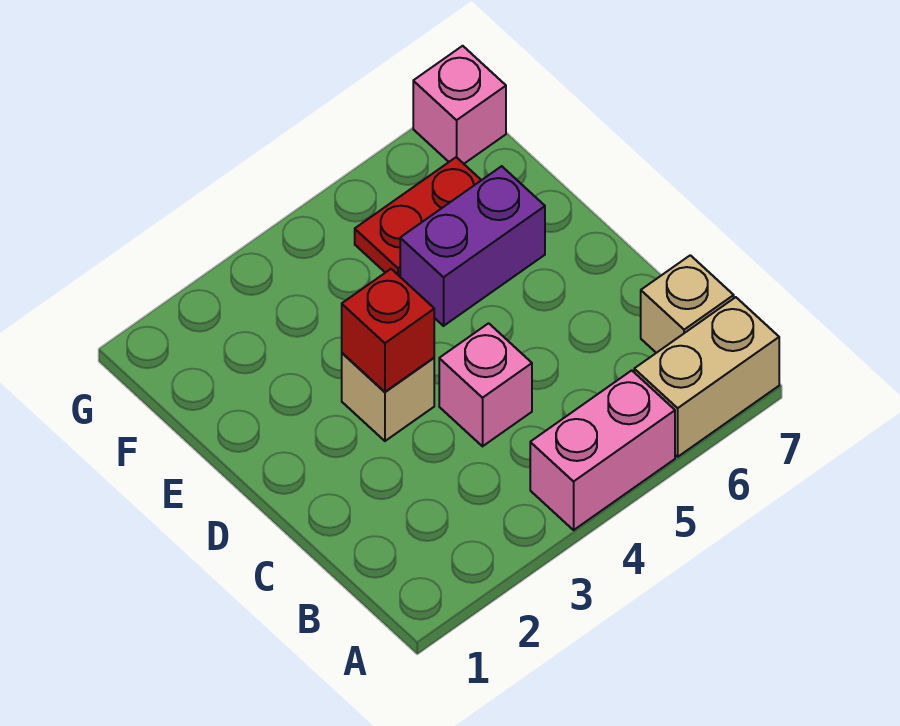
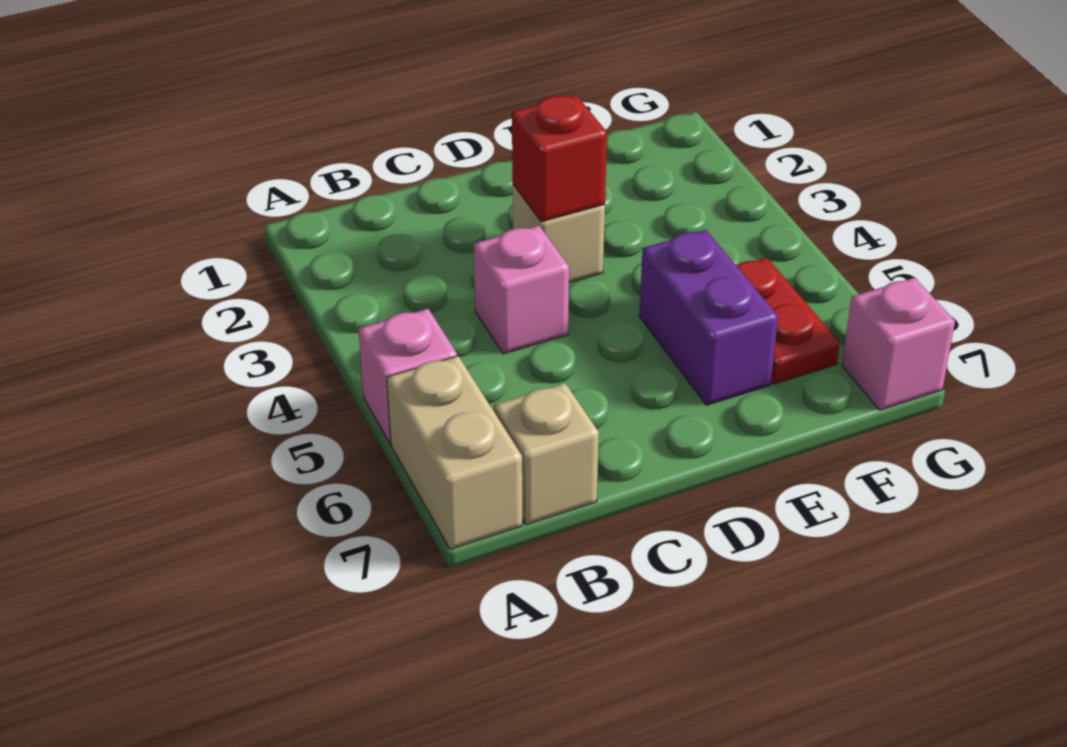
pink brick A4:A5 level 1 -> pink brick A5 level 1

